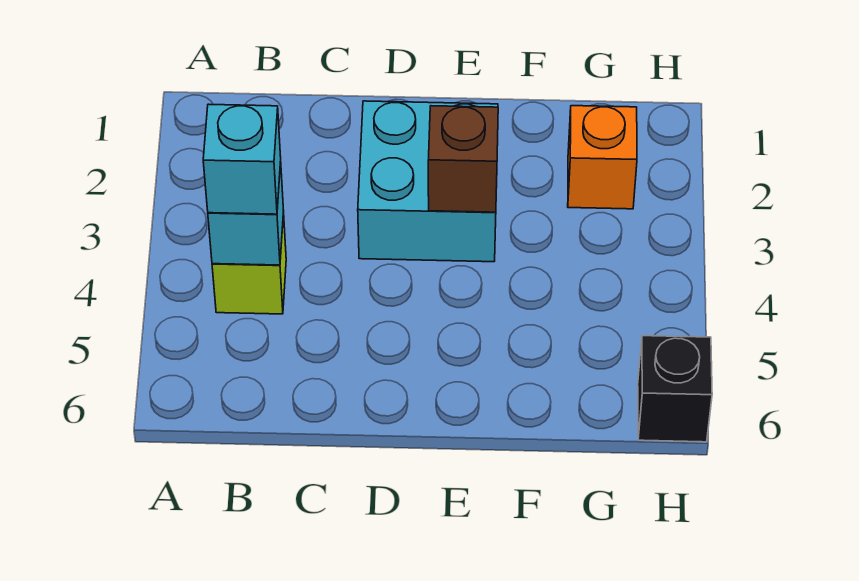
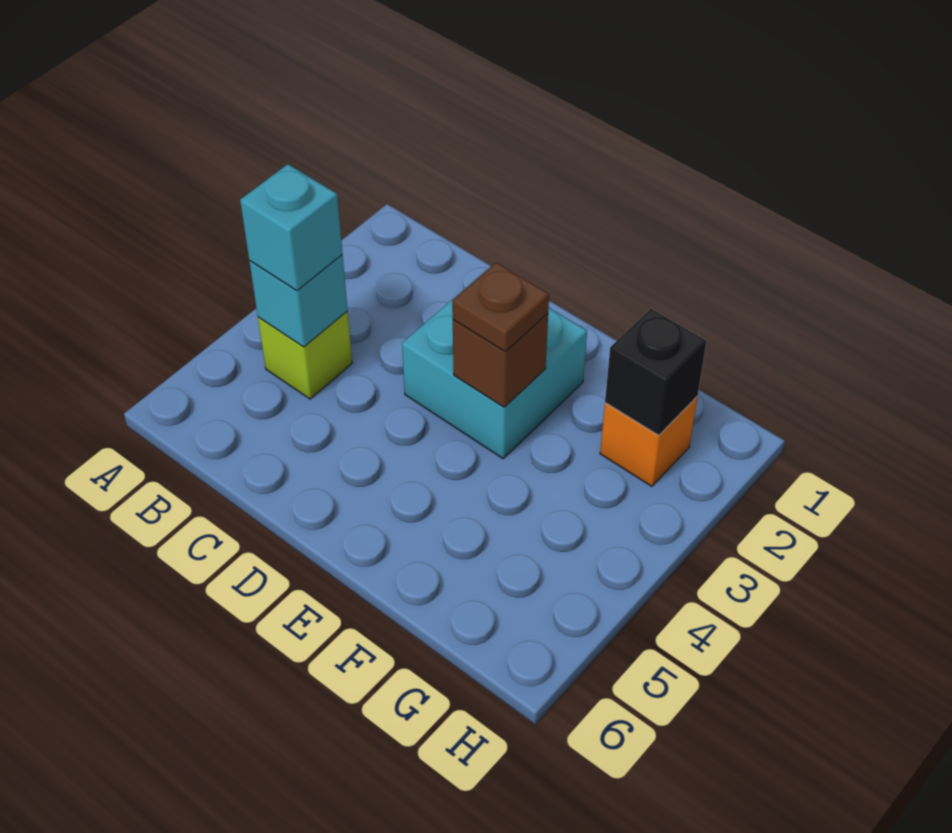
none -> brown plate E3 level 3
black brick H6 level 1 -> black brick G2 level 2

